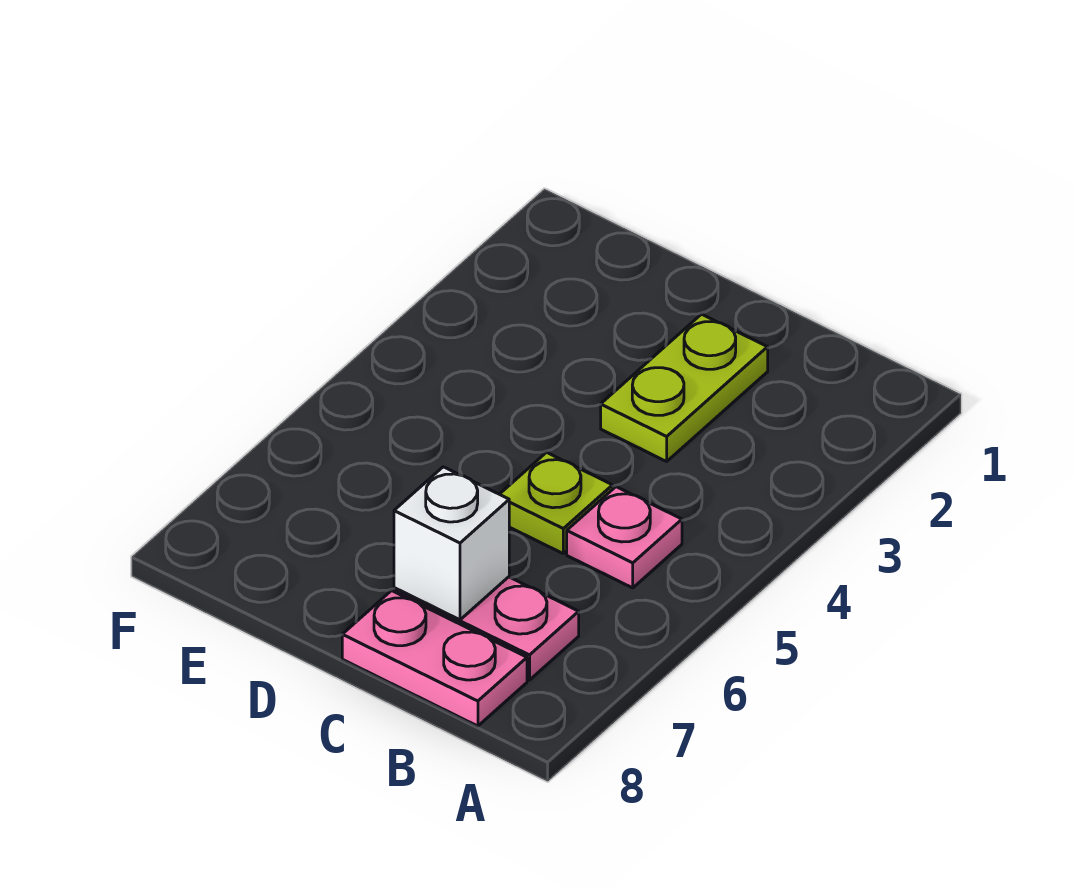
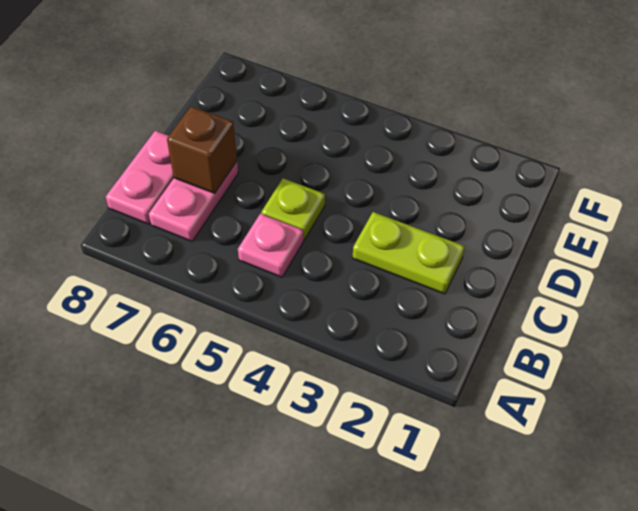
white brick C7 level 2 -> brown brick C7 level 2

